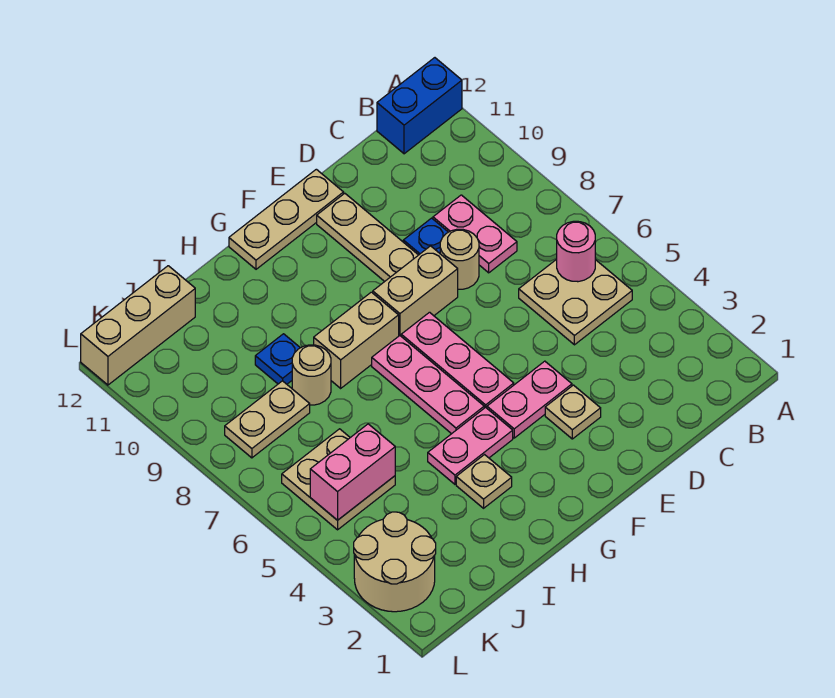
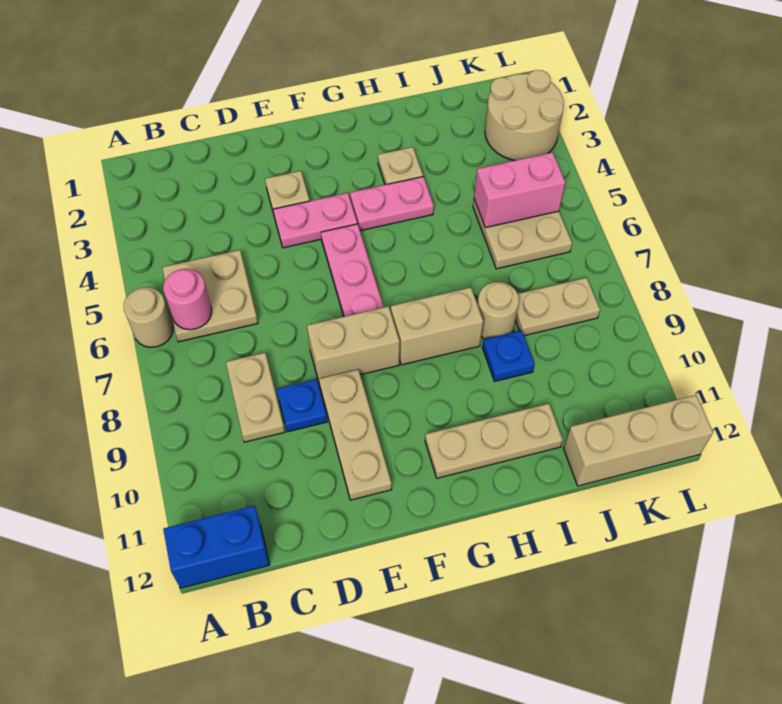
pink plate C8:C9 level 1 -> tan plate C8:C9 level 1
tan round brick D8 level 1 -> tan round brick A6 level 1
tan plate E12:G12 level 1 -> tan plate G11:I11 level 1
pink plate G5:G7 level 1 -> none

